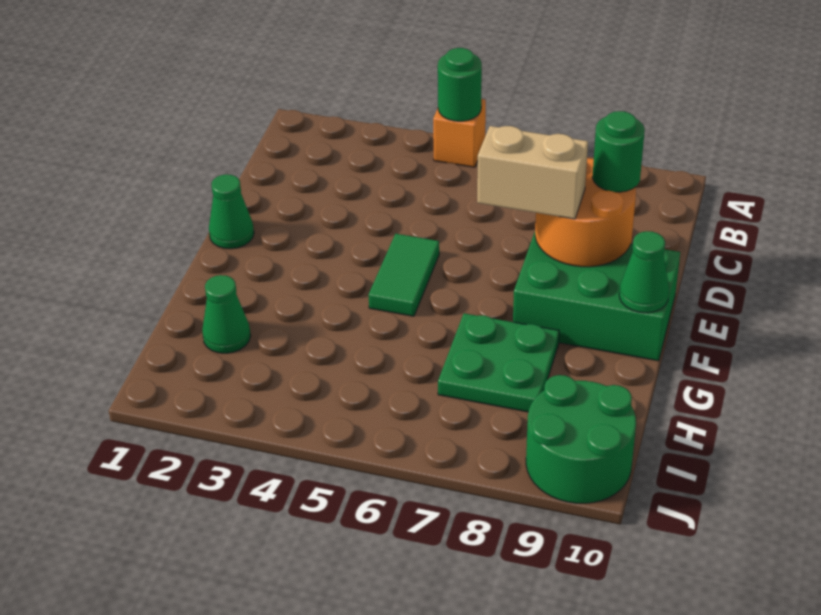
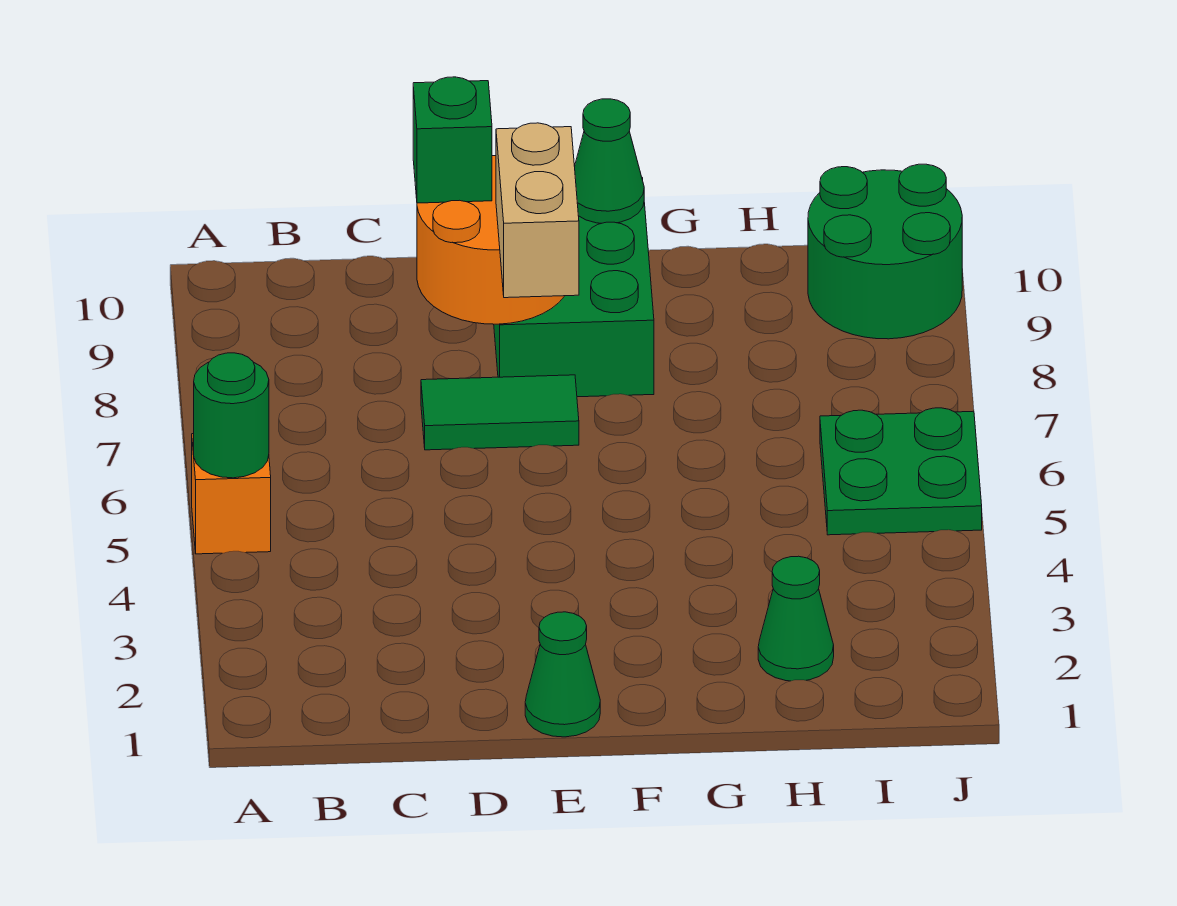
green round brick D9 level 3 -> green brick D9 level 3
green tile E5:F5 level 1 -> green tile D7:E7 level 1
green plate G7:H8 level 1 -> green plate I5:J6 level 1

